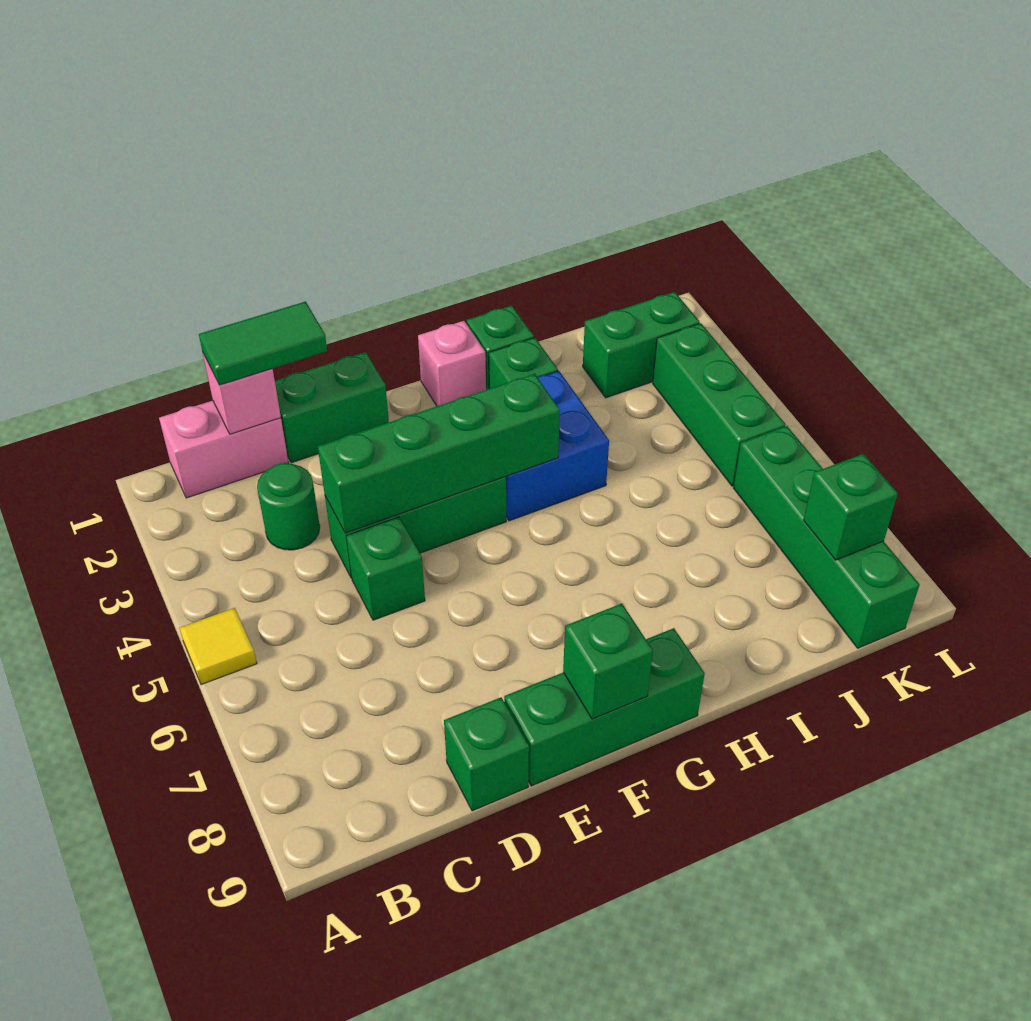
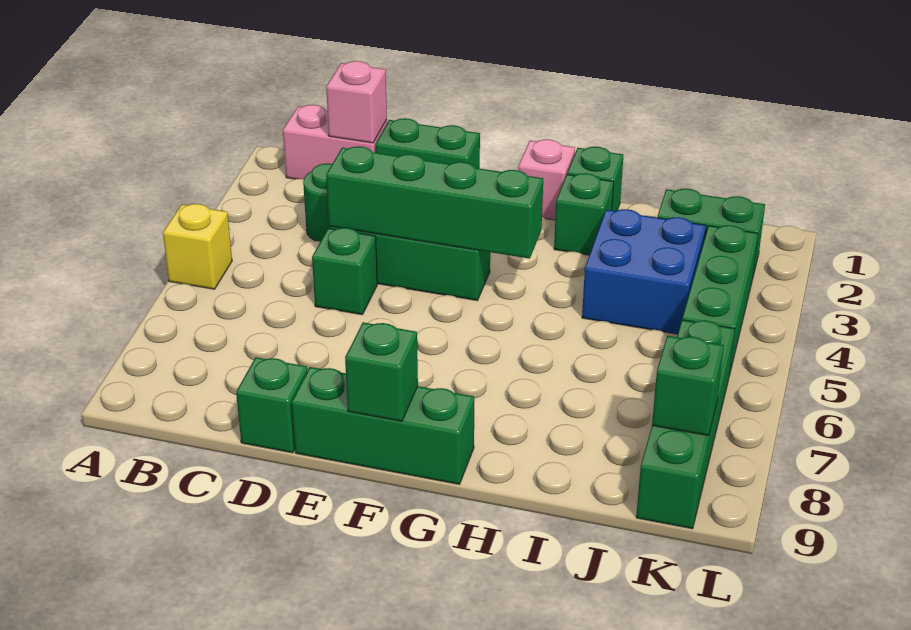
yellow tile A5 level 1 -> yellow brick A5 level 1
green tile C1:D1 level 3 -> none
blue brick G3:H4 level 1 -> blue brick I3:J4 level 1

